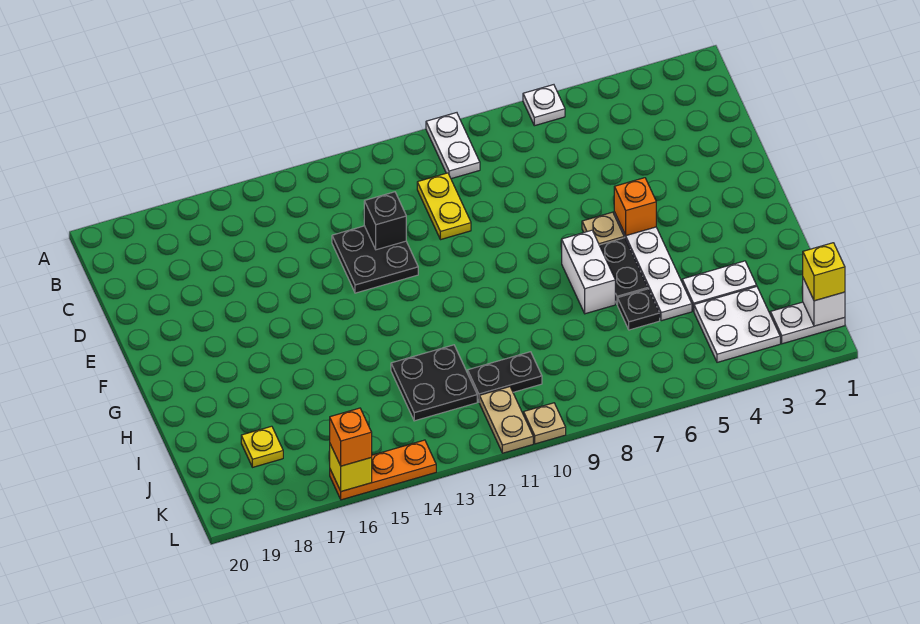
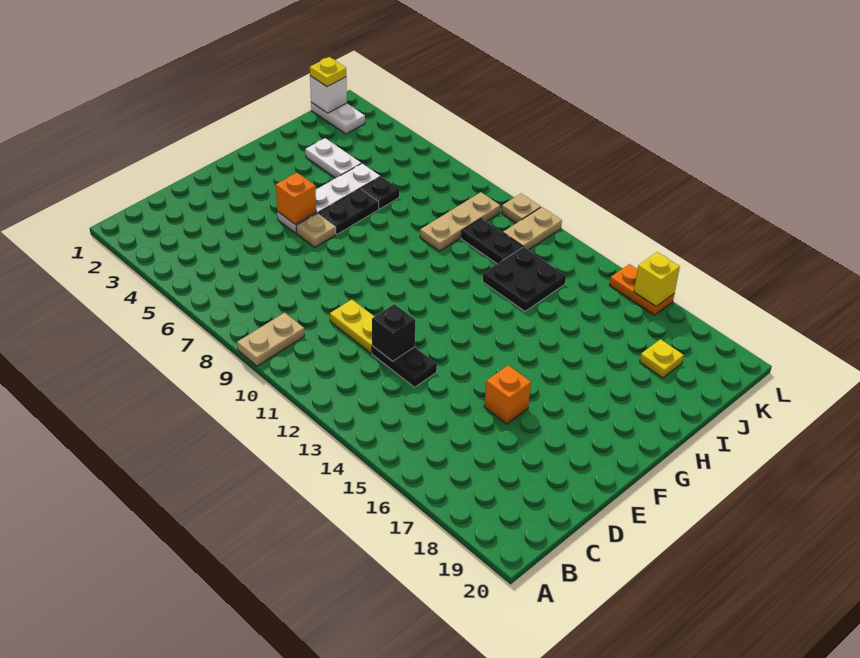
white plate A6 level 1 -> none
white plate A9:B9 level 1 -> tan plate A9:B9 level 1
yellow plate C10:D10 level 1 -> yellow plate D10:D11 level 1
black plate D12:E13 level 1 -> black plate D12:D13 level 1
white brick G7:H7 level 1 -> none
none -> tan plate I9:K9 level 1
white plate J3:K4 level 1 -> none
yellow brick K1 level 3 -> yellow plate K1 level 3
orange plate L14:L16 level 1 -> orange plate L15:L16 level 1
orange brick L16 level 3 -> orange brick E16 level 1

